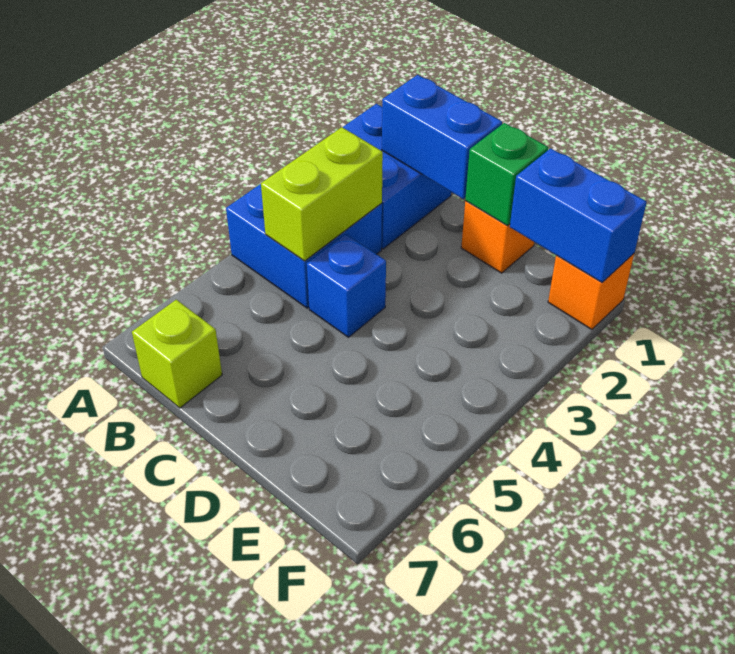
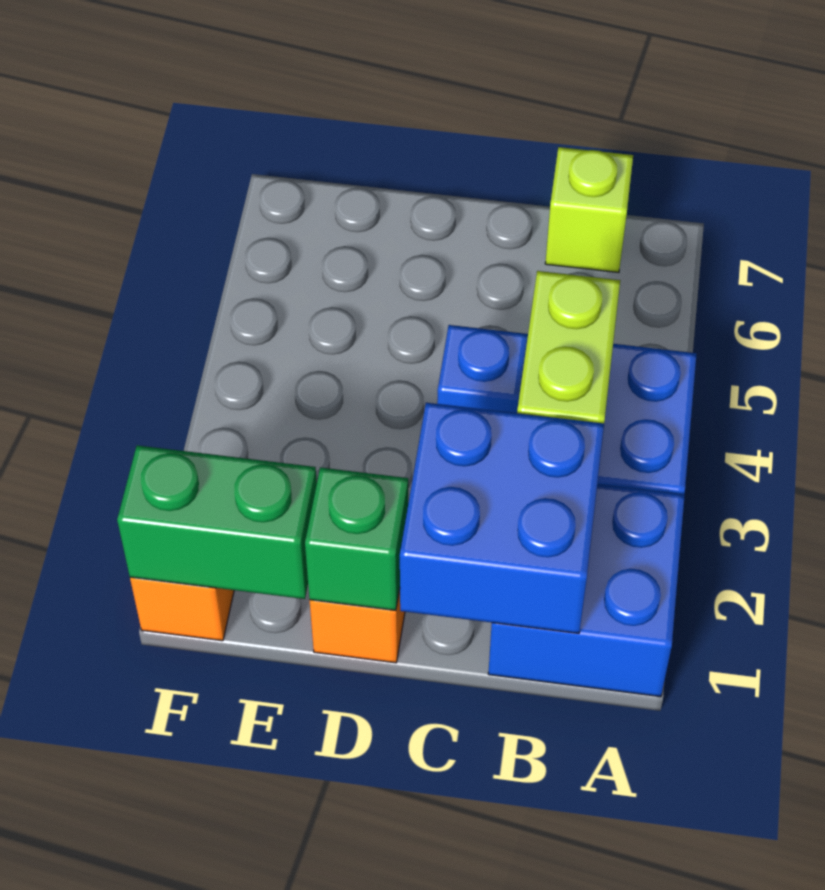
blue brick B1:C1 level 2 -> blue brick B1:C2 level 2
blue brick E1:F1 level 2 -> green brick E1:F1 level 2

